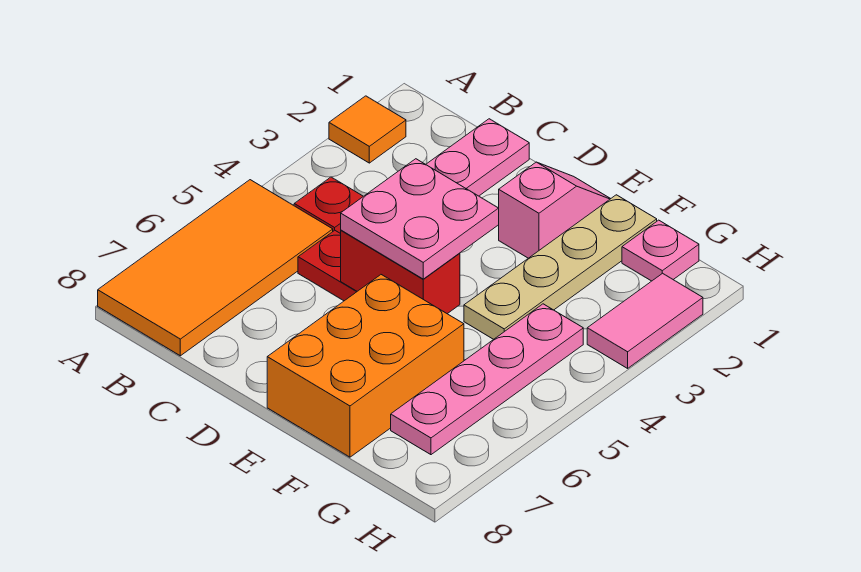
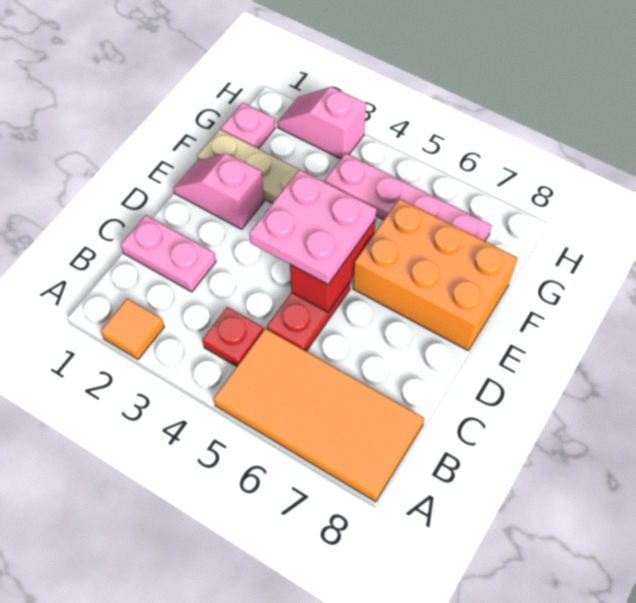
pink tile H2:H3 level 1 -> pink slope H2:H3 level 1 top 3

